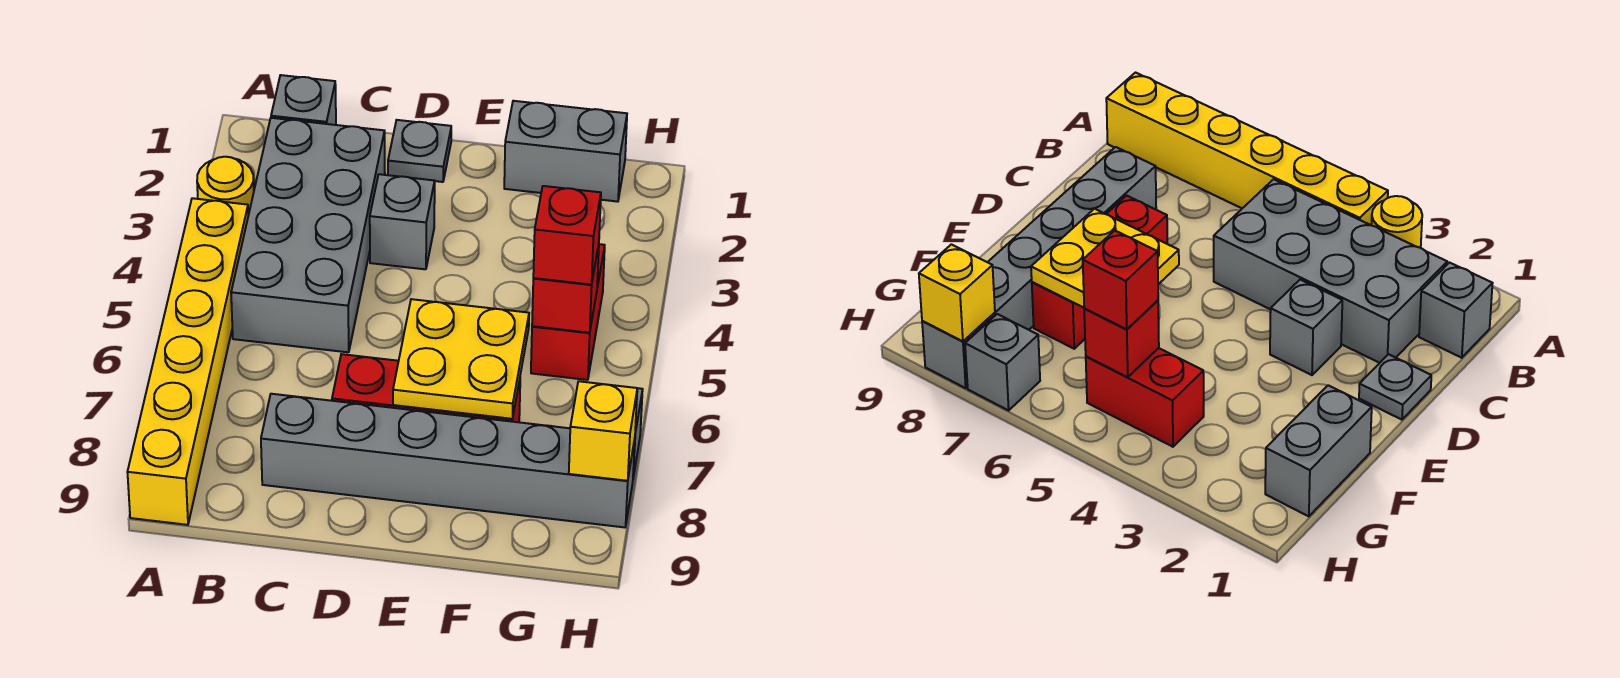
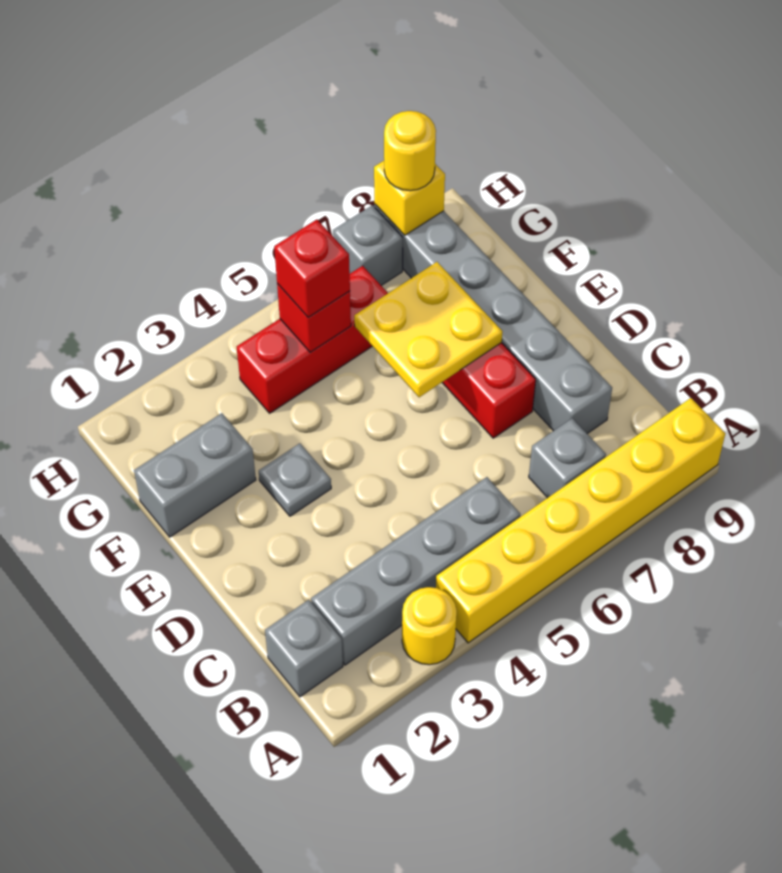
grey brick B2:C5 level 1 -> grey brick B2:B5 level 1
grey plate D1 level 1 -> grey plate E3 level 1
grey brick D3 level 1 -> grey brick B7 level 1
grey brick F1:G1 level 1 -> grey brick F1:F2 level 1
red brick G4:G5 level 1 -> red brick G4:G6 level 1
none -> yellow round brick H8 level 3

